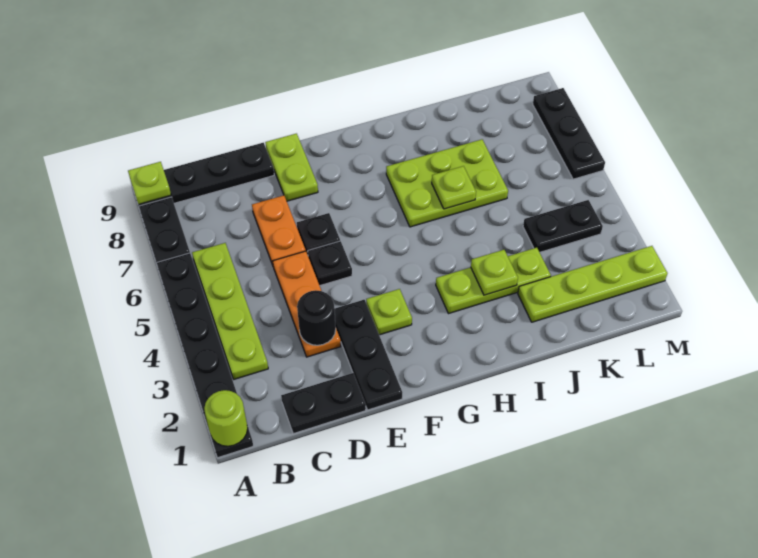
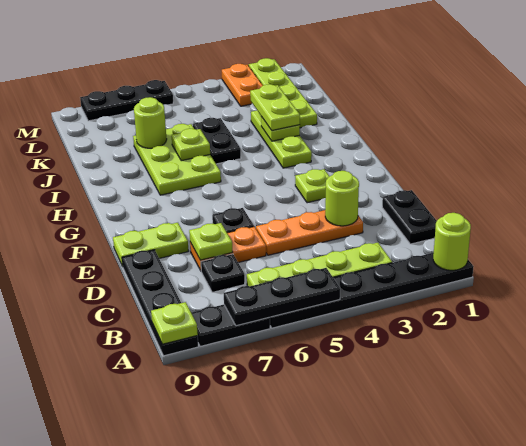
black round brick D3 level 2 -> lime round brick D3 level 2
none -> lime plate D7 level 2
black plate E1:E3 level 1 -> black plate A5:A7 level 2
black plate E5 level 1 -> black plate C7 level 1
none -> lime plate I3:J3 level 3
none -> lime round brick J7 level 2
black plate K4:L4 level 1 -> black plate I5:J5 level 1
none -> orange plate L3:M3 level 1

